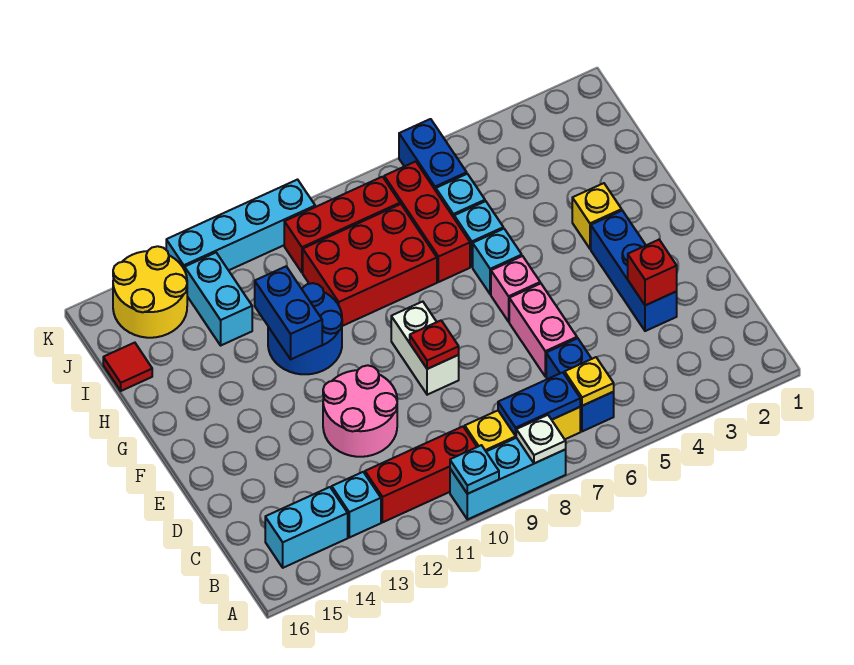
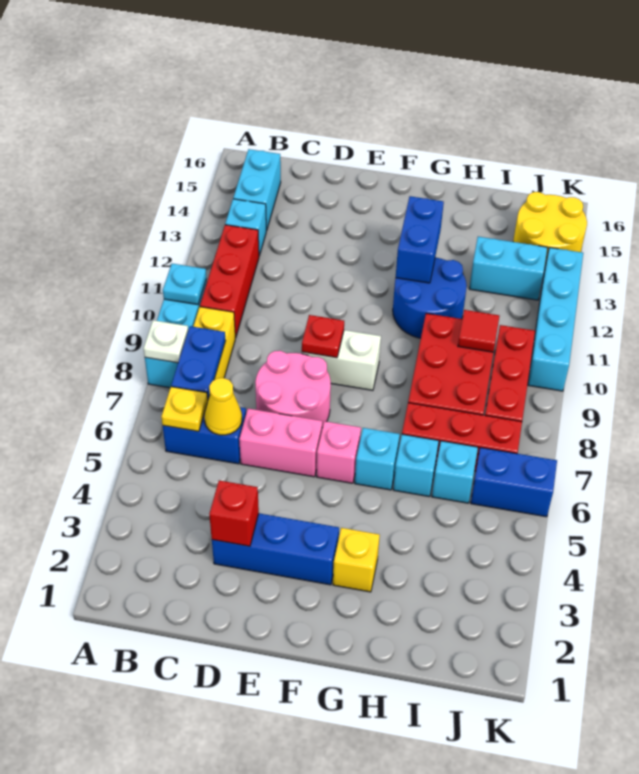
none -> yellow cone C6 level 2
pink round brick D11:E12 level 1 -> pink round brick D7:E8 level 1
blue brick G12:H12 level 2 -> blue brick G12:G13 level 2
red tile I16 level 1 -> red tile I10 level 2

